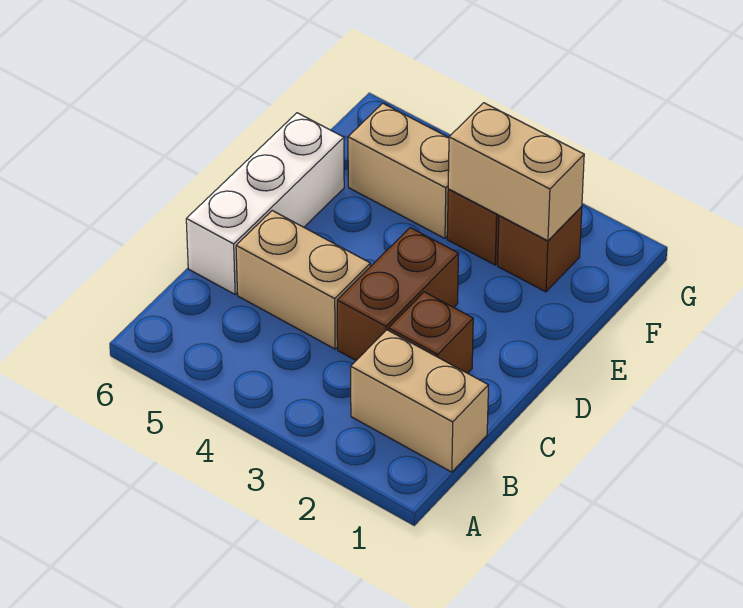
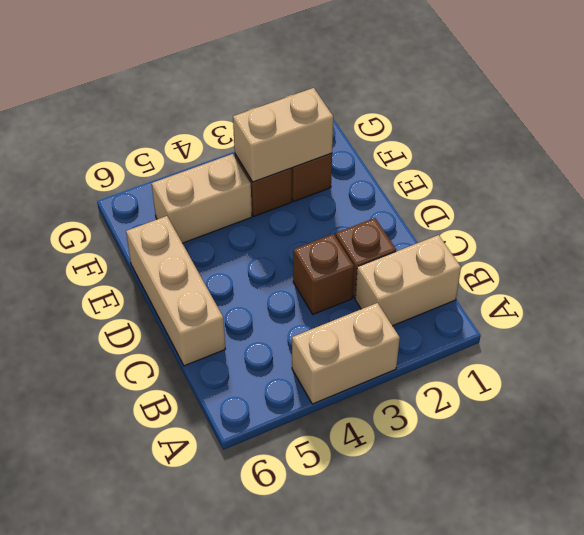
brown brick C3:D3 level 1 -> brown brick C3 level 1
tan brick C4:C5 level 1 -> tan brick A3:A4 level 1
white brick C6:E6 level 1 -> tan brick C6:E6 level 1

